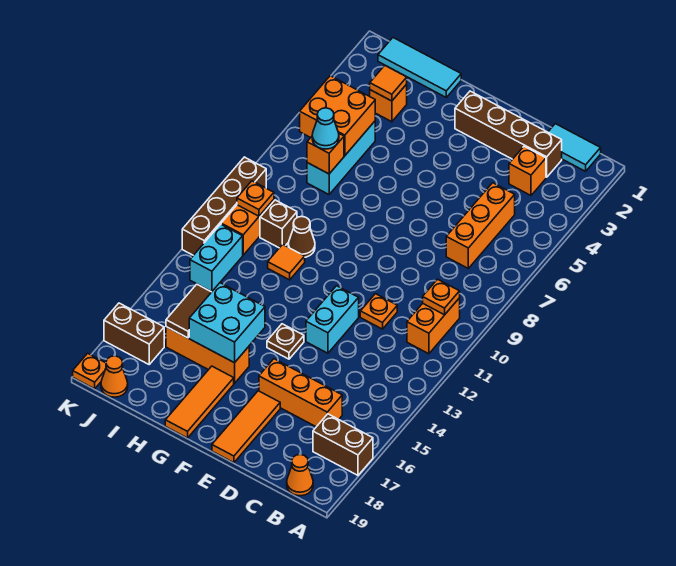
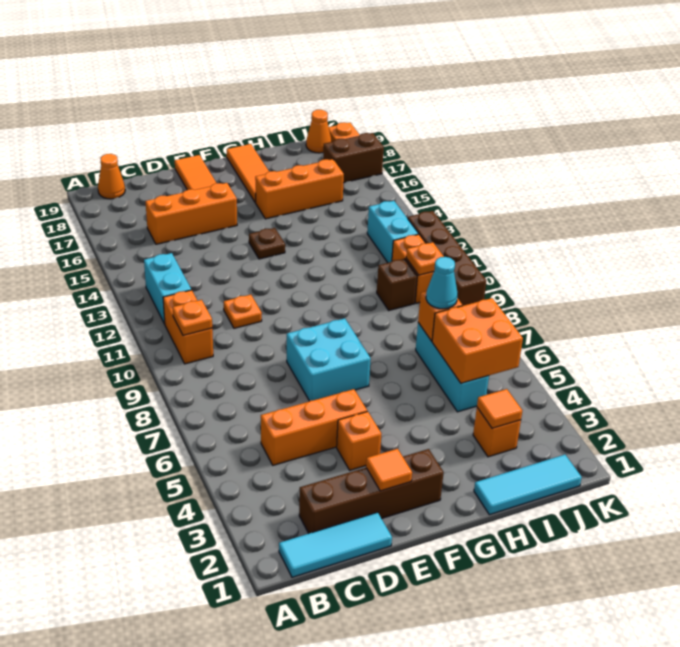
brown brick A17:B17 level 1 -> none
cyan tile B1:C1 level 1 -> cyan tile B1:D1 level 1
orange brick C3 level 1 -> orange brick E4 level 1
orange brick C5:C7 level 1 -> orange brick C5:E5 level 1
cyan brick E12:E13 level 1 -> cyan brick B12:B13 level 1
cyan brick G15:H16 level 2 -> cyan brick E7:F8 level 1
brown cone H10 level 1 -> none
orange tile H11 level 1 -> orange tile E2 level 2
brown tile I15:I16 level 2 -> none

